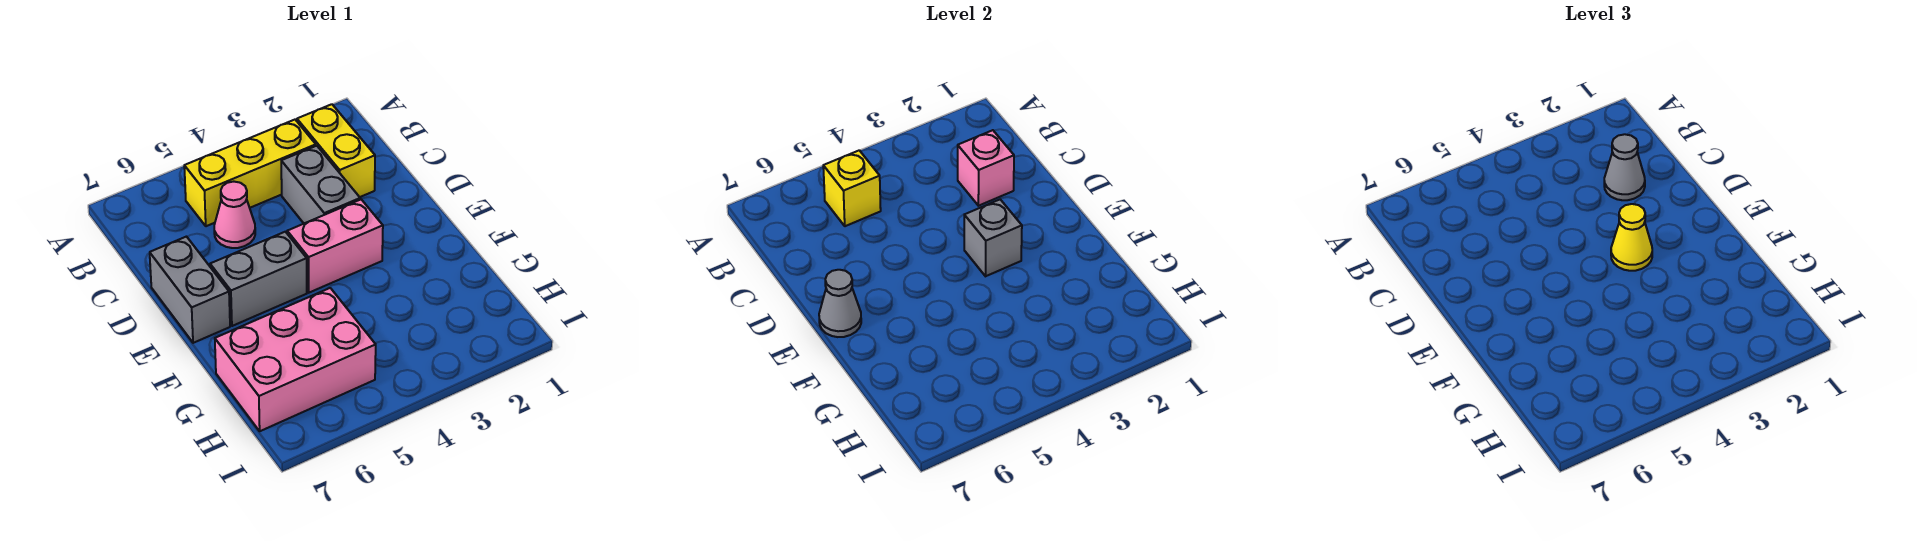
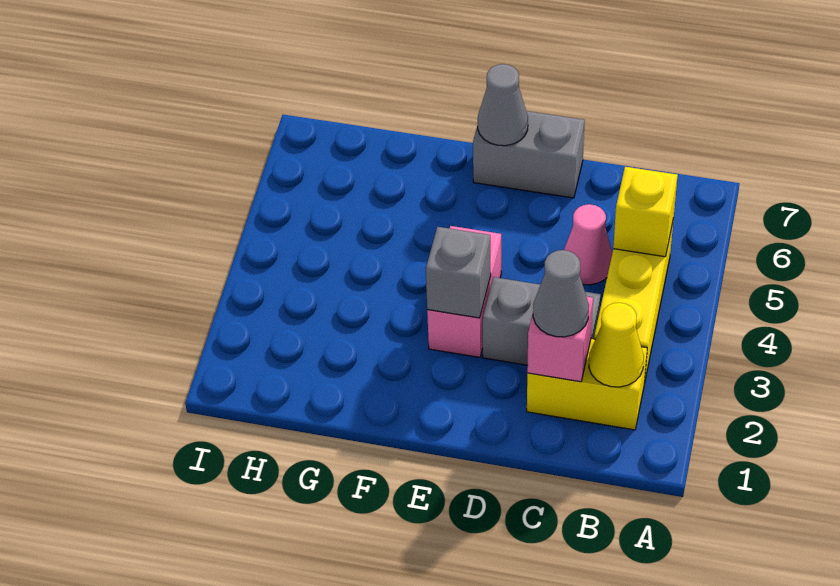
yellow cone E3 level 3 -> yellow cone B2 level 2
grey brick E5:E6 level 1 -> none
pink brick G5:H7 level 1 -> none

